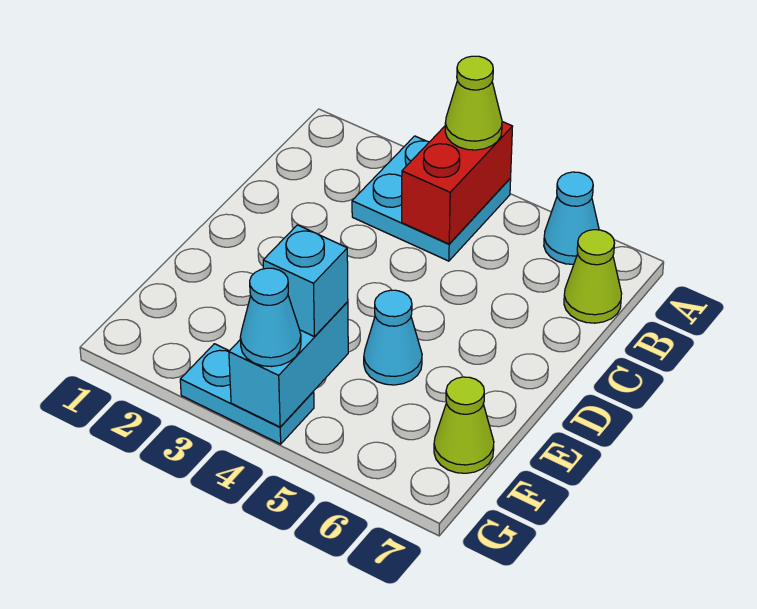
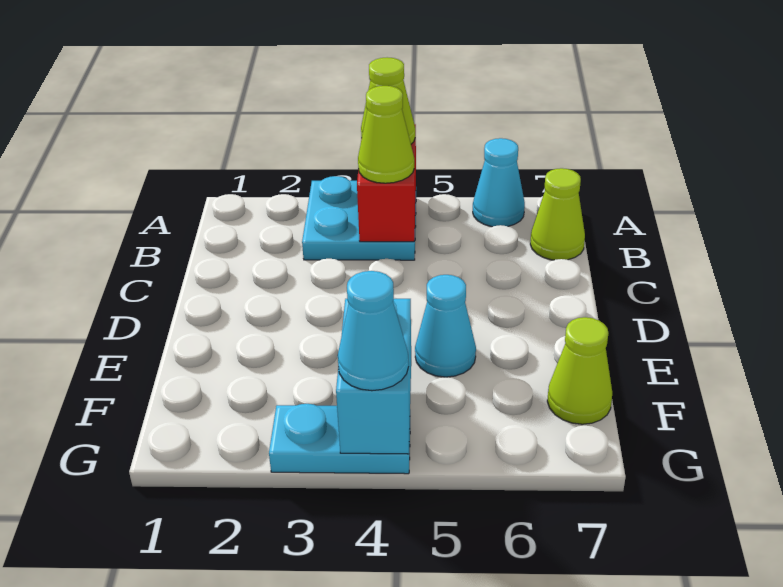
none -> lime cone B4 level 3
cyan brick F4 level 3 -> none

